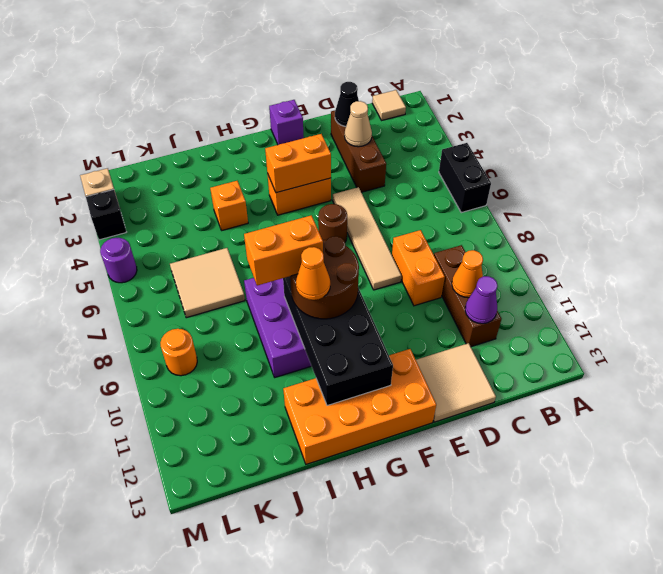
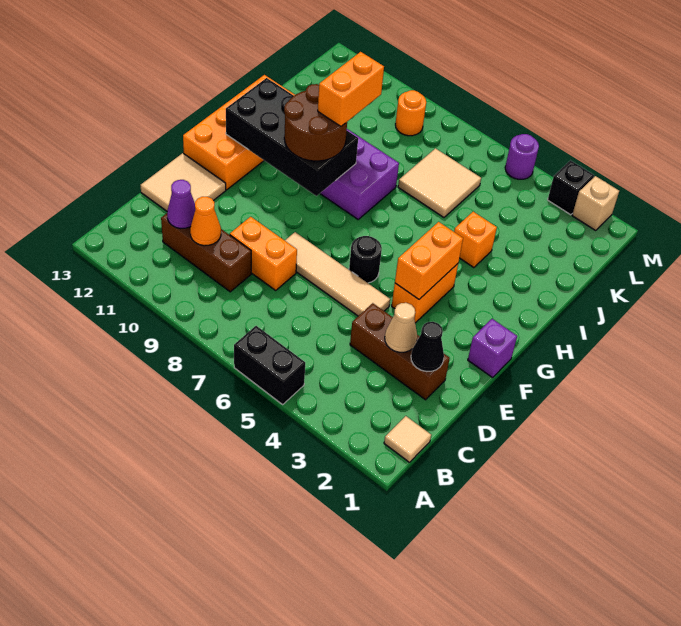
brown round brick F6 level 1 -> black round brick F6 level 1
orange cone H10 level 4 -> none

